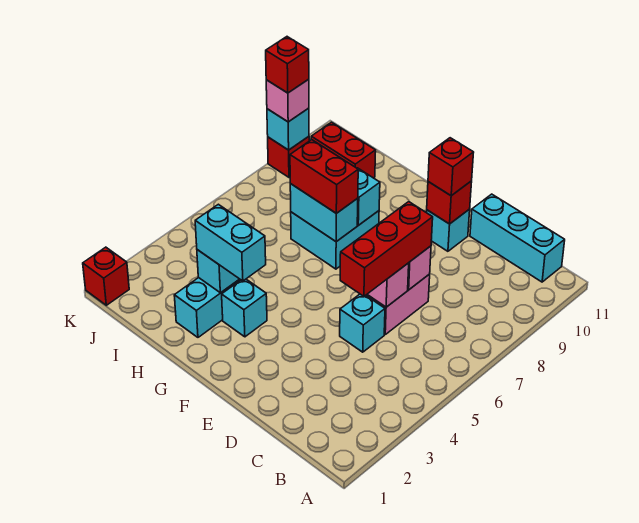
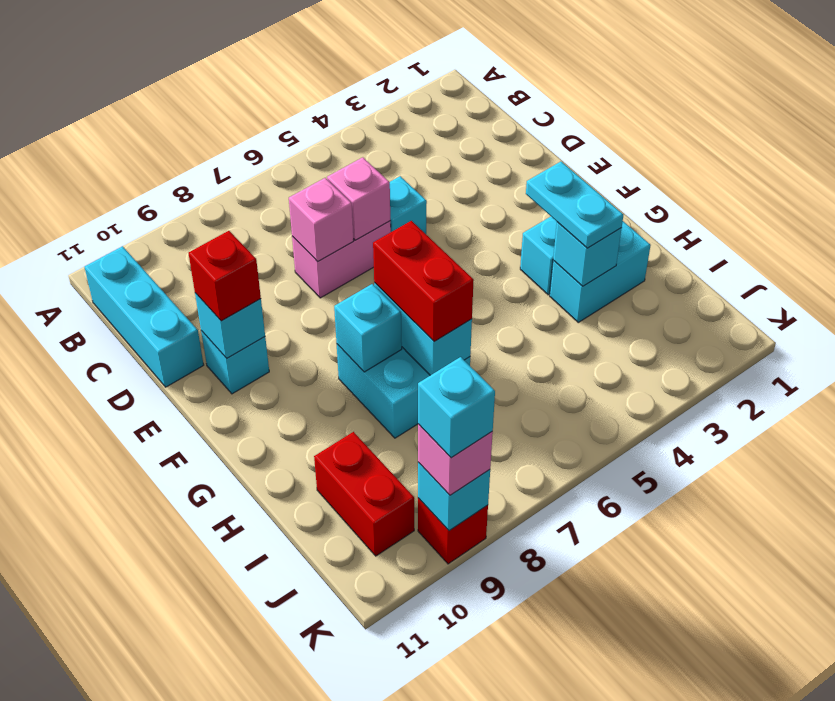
red brick D5:D7 level 3 -> none
red brick E10 level 2 -> cyan brick E10 level 2
cyan brick G3:H3 level 3 -> cyan plate G3:H3 level 3
red brick K1 level 1 -> none
red brick K9 level 4 -> cyan brick K9 level 4

